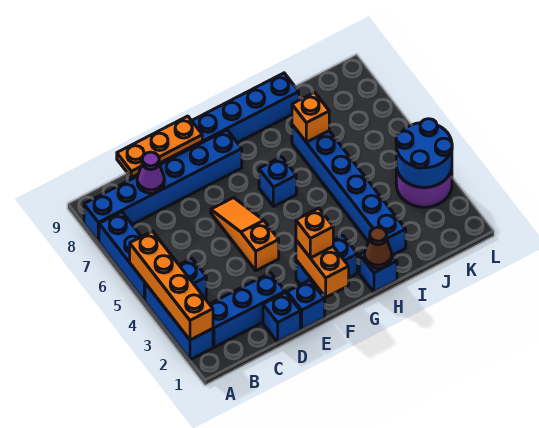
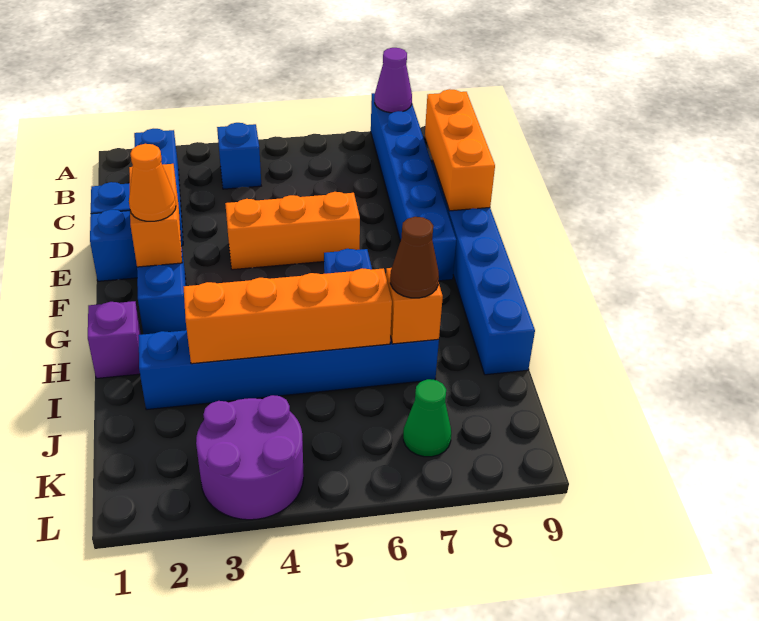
blue brick A2:A4 level 1 -> none
orange brick A2:A5 level 2 -> orange brick I3:I6 level 2
blue brick A5:A7 level 1 -> none
purple cone C8 level 2 -> purple cone A8 level 2
orange plate C9:E9 level 2 -> orange brick C9:E9 level 2
orange slope E4:E6 level 1 top 4 -> orange brick E4:E6 level 1
orange brick F1:F2 level 2 -> orange brick E2:F2 level 2
orange brick F2 level 3 -> orange cone F2 level 3
blue brick H1 level 1 -> purple brick H1 level 1
brown cone H1 level 2 -> brown cone I7 level 3
blue round brick K3:L4 level 2 -> none
none -> green cone K7 level 1

